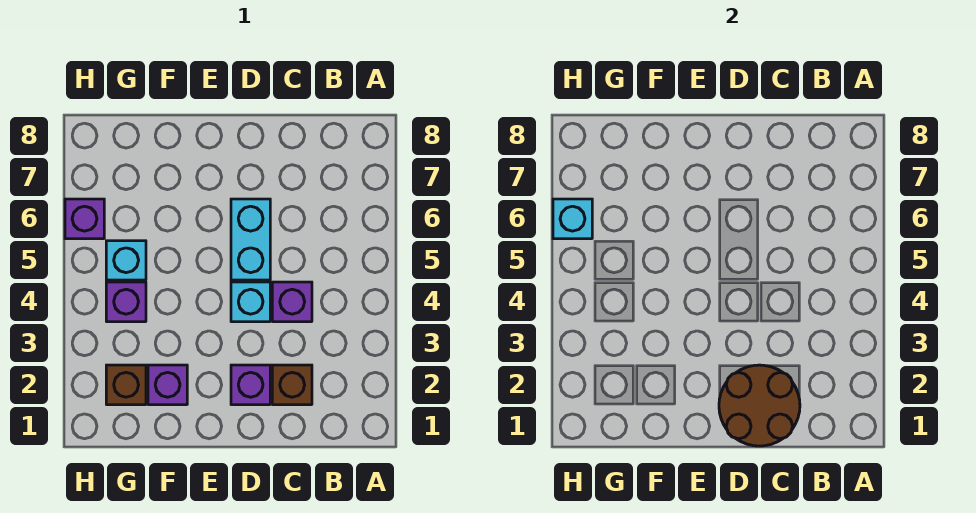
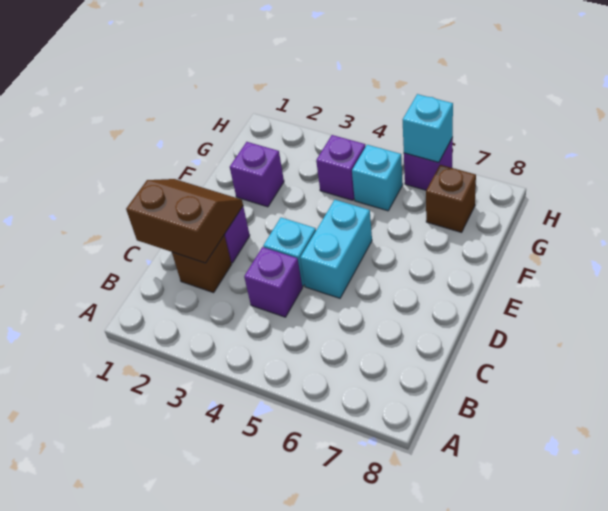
brown round brick C1:D2 level 2 -> brown slope C1:D2 level 2 top C
cyan brick D5:D6 level 1 -> cyan brick D5:E5 level 1
brown brick G2 level 1 -> brown brick G7 level 1

